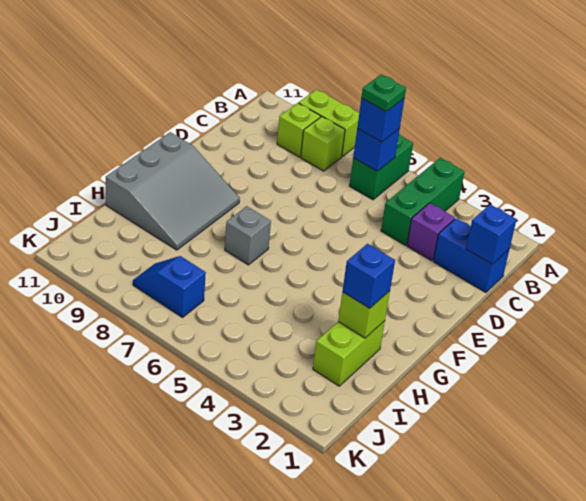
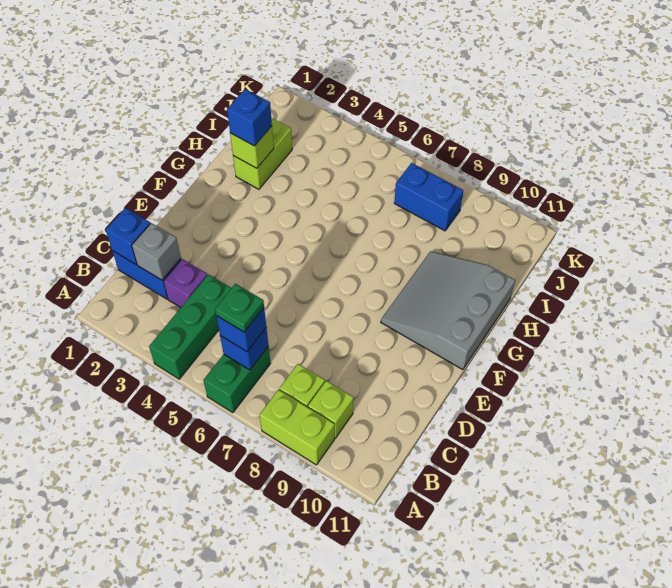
grey brick G7 level 1 -> grey brick C2 level 2
blue slope J7:J8 level 1 top 7 -> blue brick J7:J8 level 1

